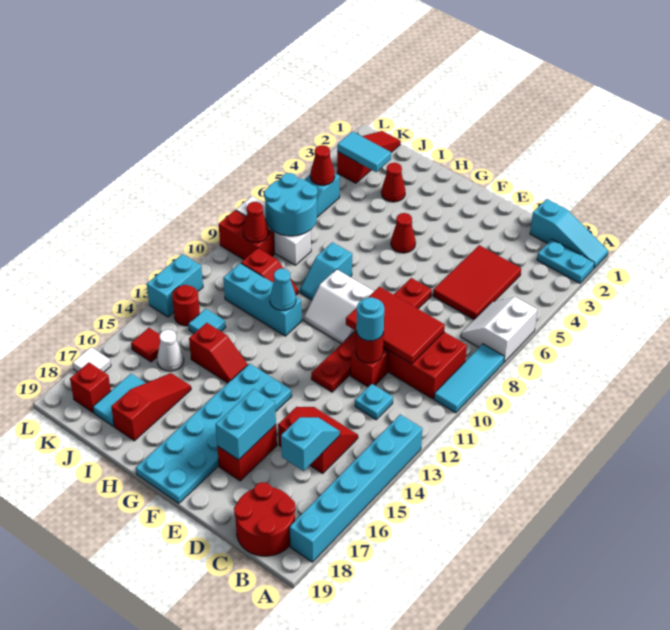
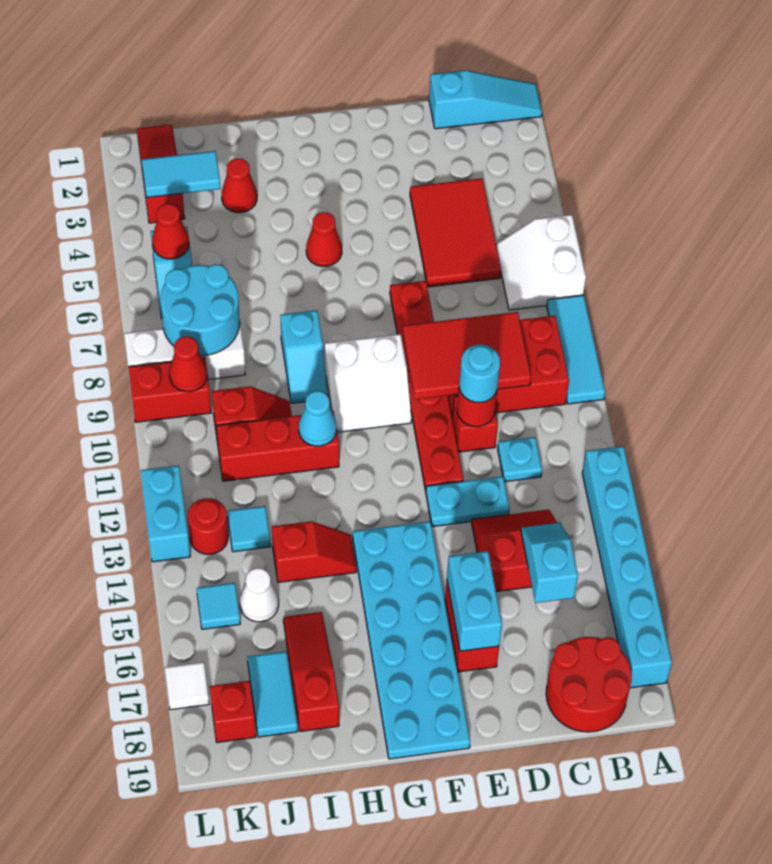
cyan plate A2:B2 level 1 -> cyan plate D13:E13 level 1
cyan brick H11:J11 level 1 -> red brick H11:J11 level 1
red tile K15 level 1 -> cyan tile K15 level 1

